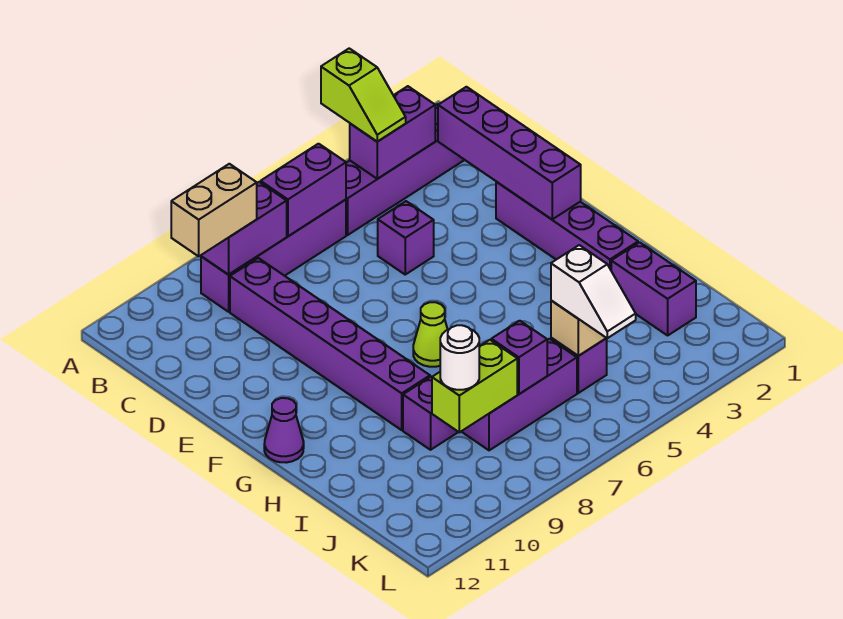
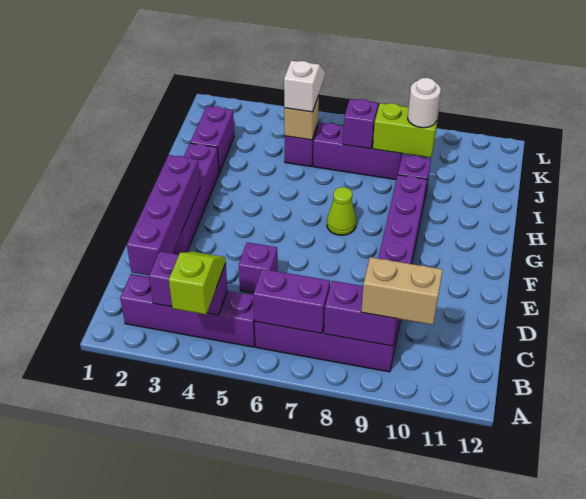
purple cone G12 level 1 -> none

